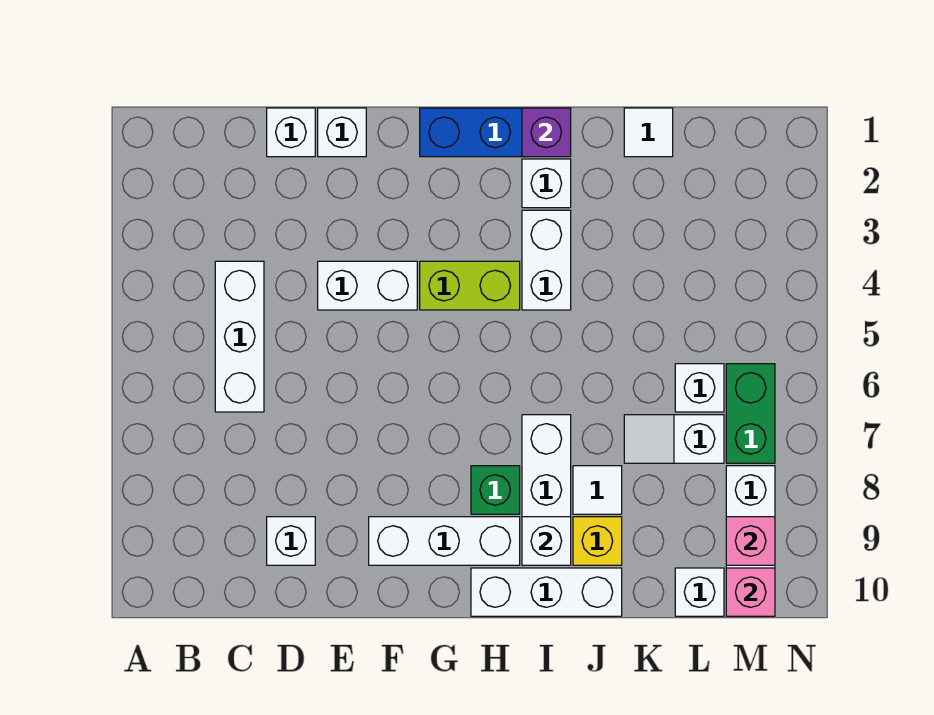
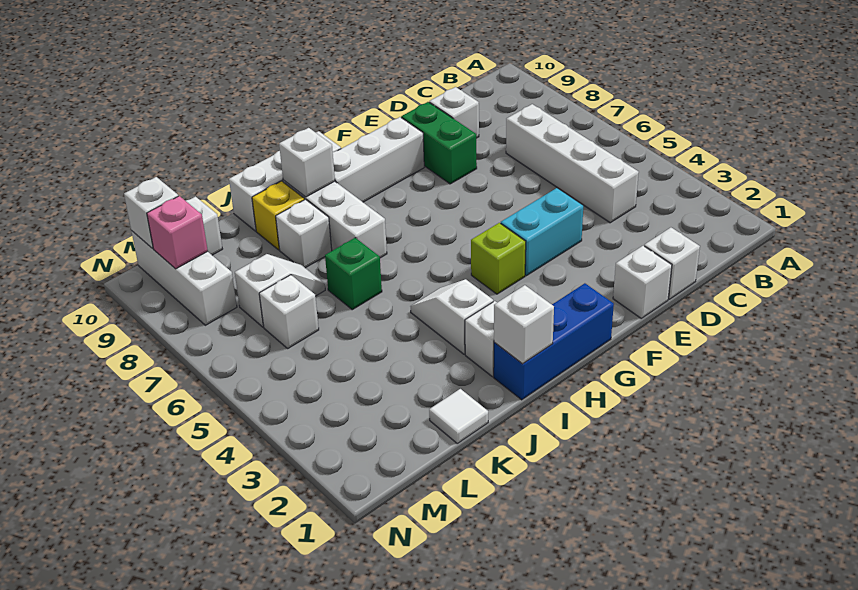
white brick C4:C6 level 1 -> white brick C4:C7 level 1
white brick E4:F4 level 1 -> cyan brick E4:F4 level 1
lime brick G4:H4 level 1 -> lime brick G4 level 1
green brick H8 level 1 -> green brick J6 level 1
purple brick I1 level 2 -> white brick I1 level 2
white brick I3:I4 level 1 -> white slope I3:I4 level 1 top 3
white tile J8 level 1 -> white brick J8 level 1
green brick M6:M7 level 1 -> green brick E8:E9 level 1
pink brick M10 level 2 -> white brick M10 level 2

